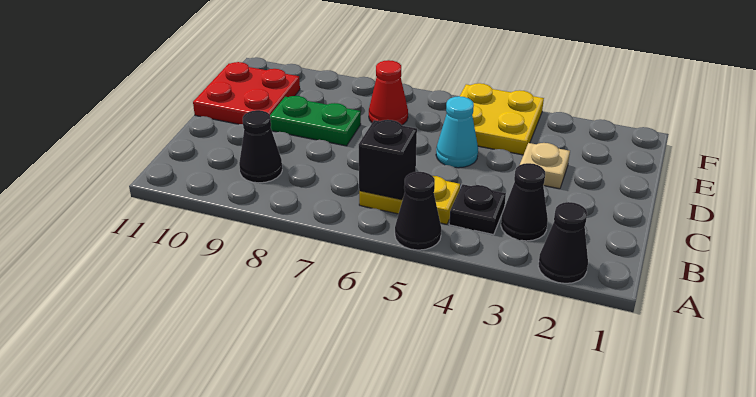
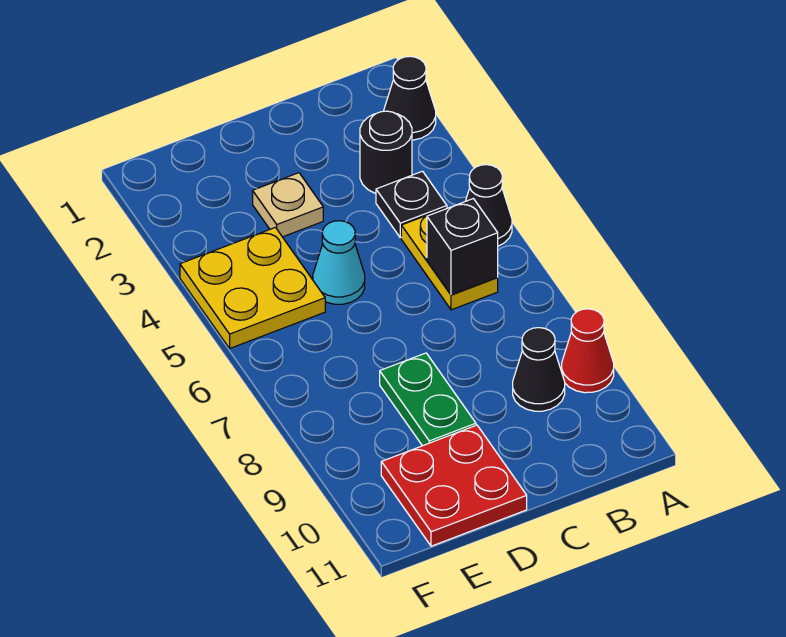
black cone B3 level 1 -> black round brick B3 level 1
red cone E7 level 1 -> red cone A9 level 1

